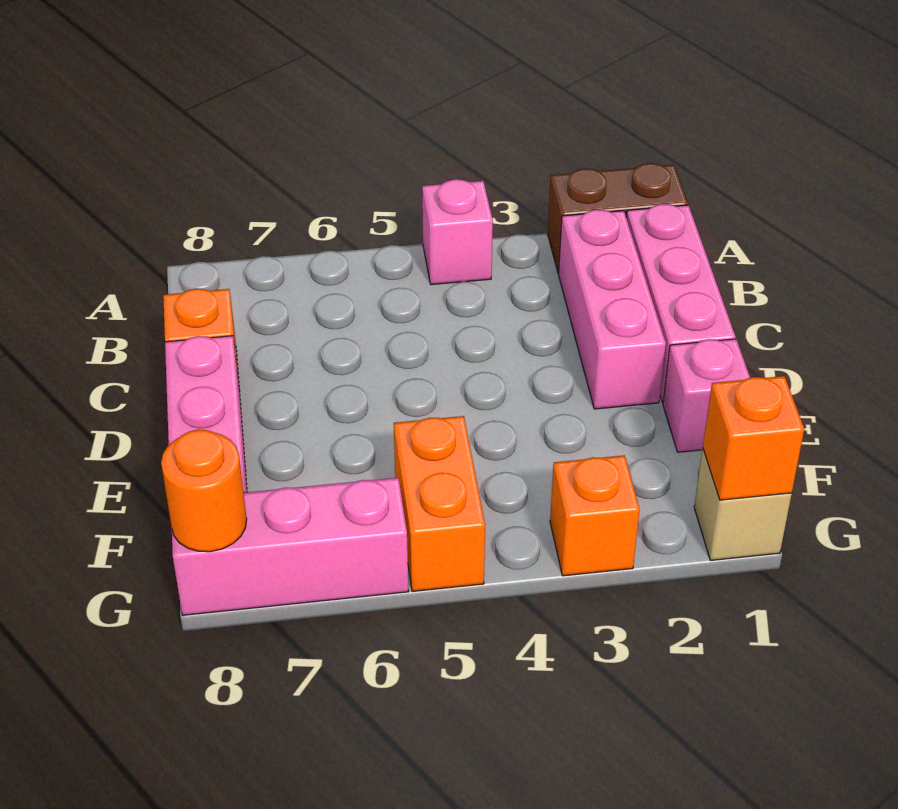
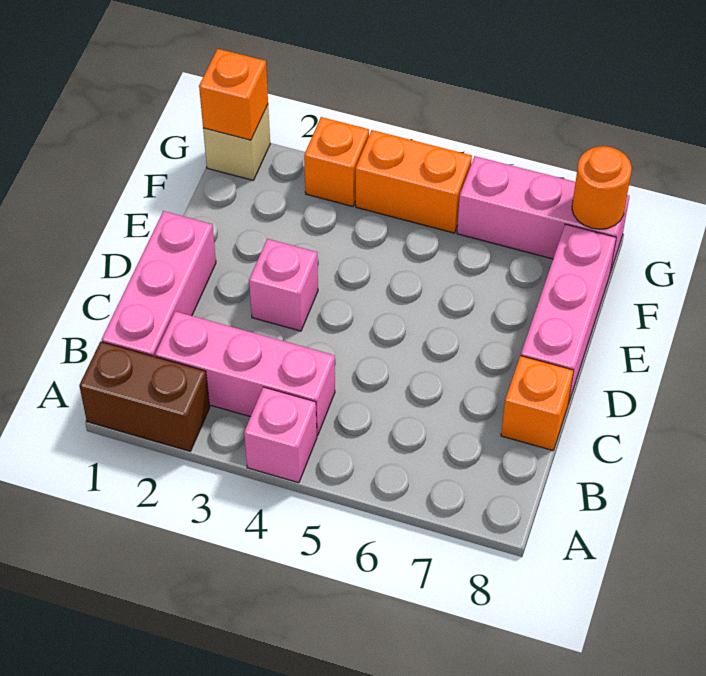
pink brick B2:D2 level 1 -> pink brick B2:B4 level 1
pink brick E1 level 1 -> pink brick D3 level 1
orange brick F5:G5 level 1 -> orange brick G4:G5 level 1

